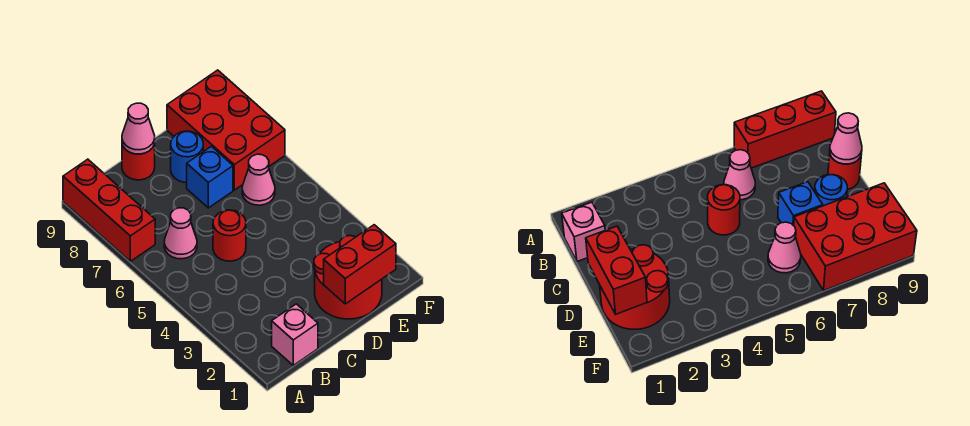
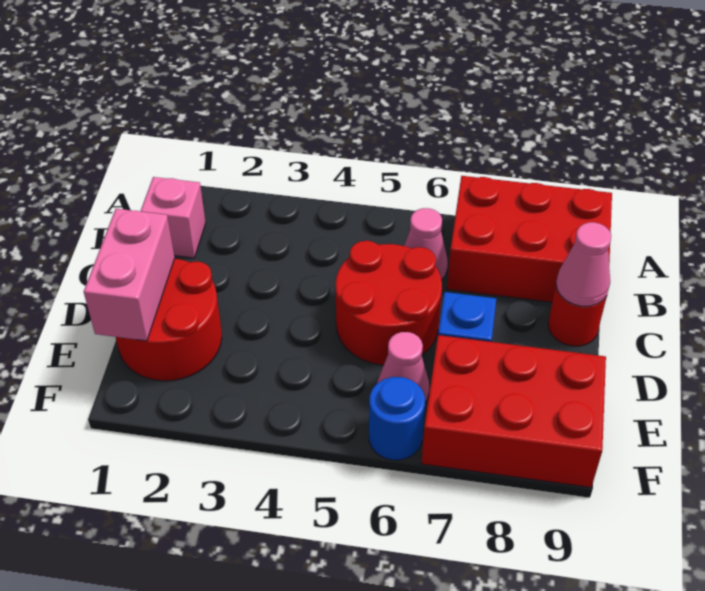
red brick A7:A9 level 1 -> red brick A7:B9 level 1
red round brick C5 level 1 -> red round brick C5:D6 level 1
red brick D1:E1 level 2 -> pink brick D1:E1 level 2
blue round brick D8 level 1 -> blue round brick F6 level 1

